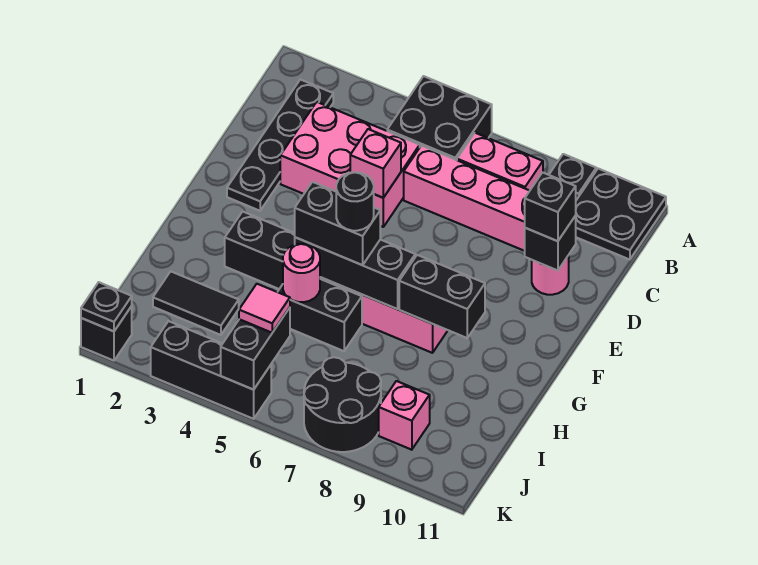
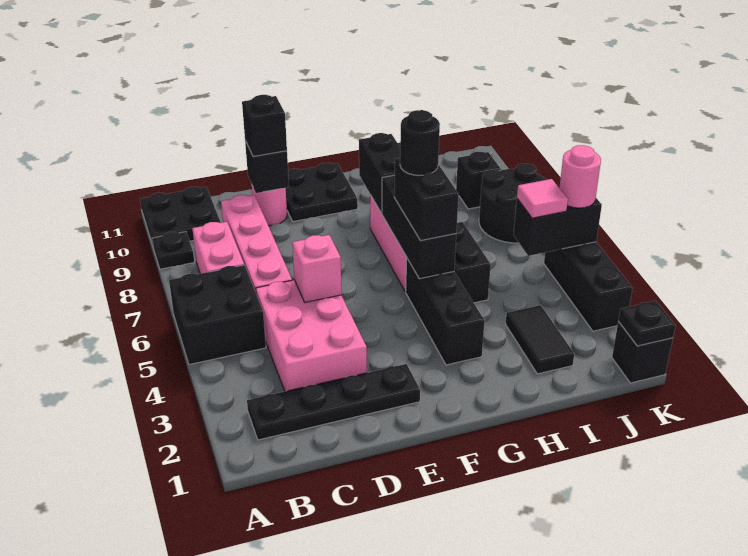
none -> black plate E10:F11 level 1
pink round brick H5 level 2 -> pink round brick K5 level 3
pink brick J9 level 1 -> black brick J9 level 1

